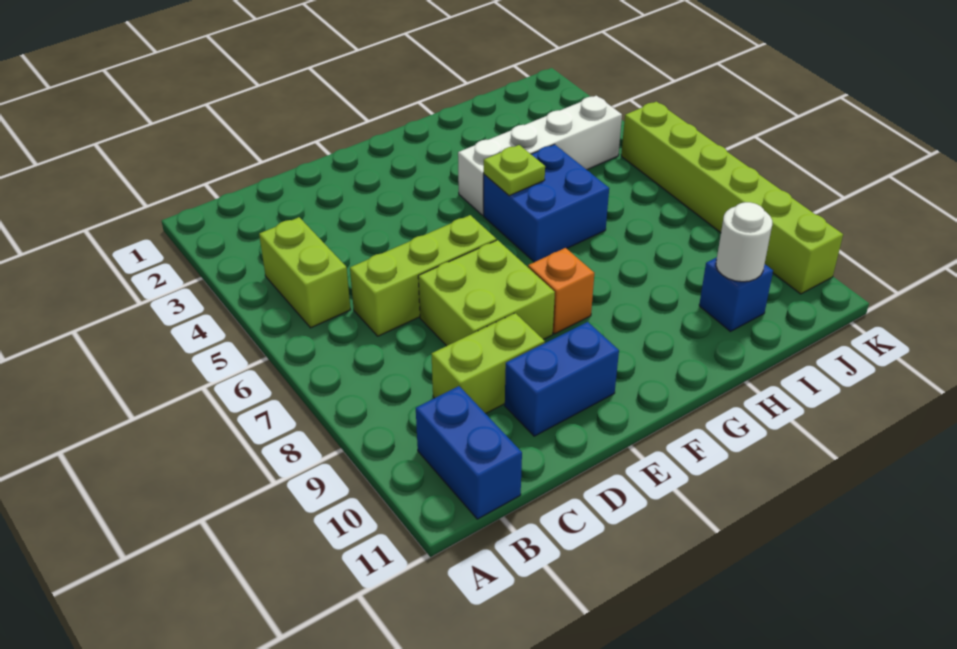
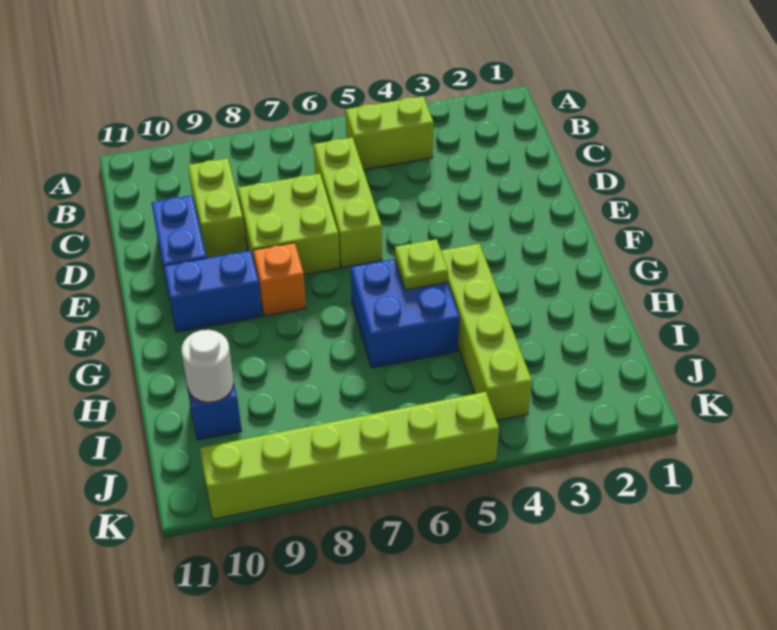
blue brick B10:B11 level 1 -> blue brick F9:F10 level 1
white brick G4:J4 level 1 -> lime brick G4:J4 level 1

